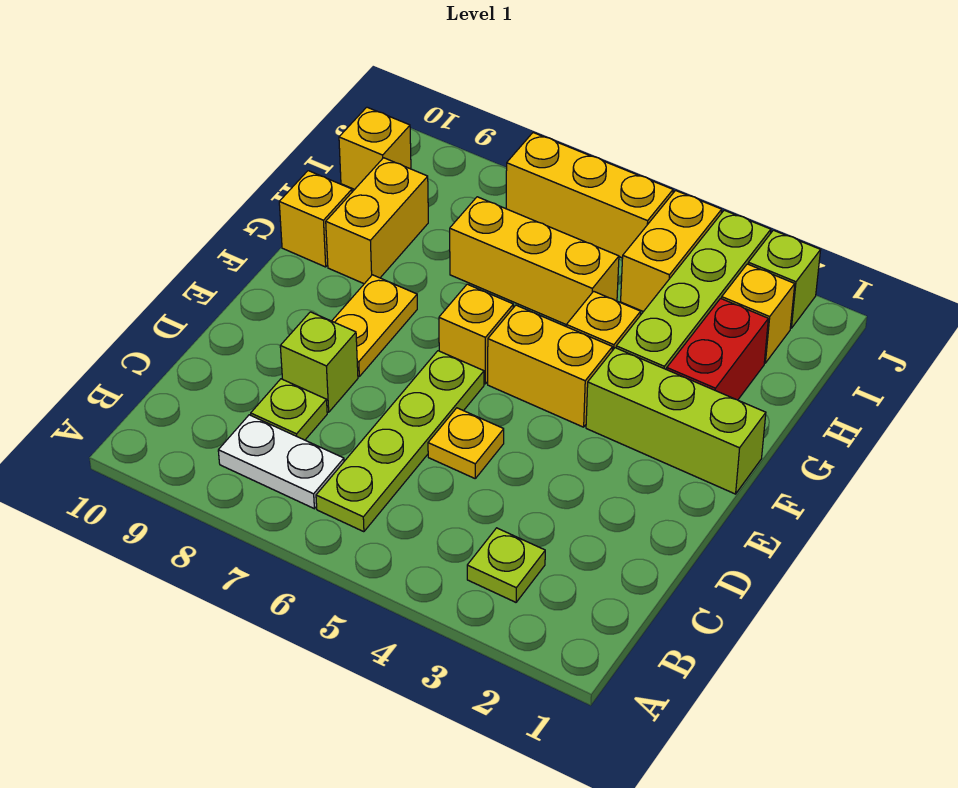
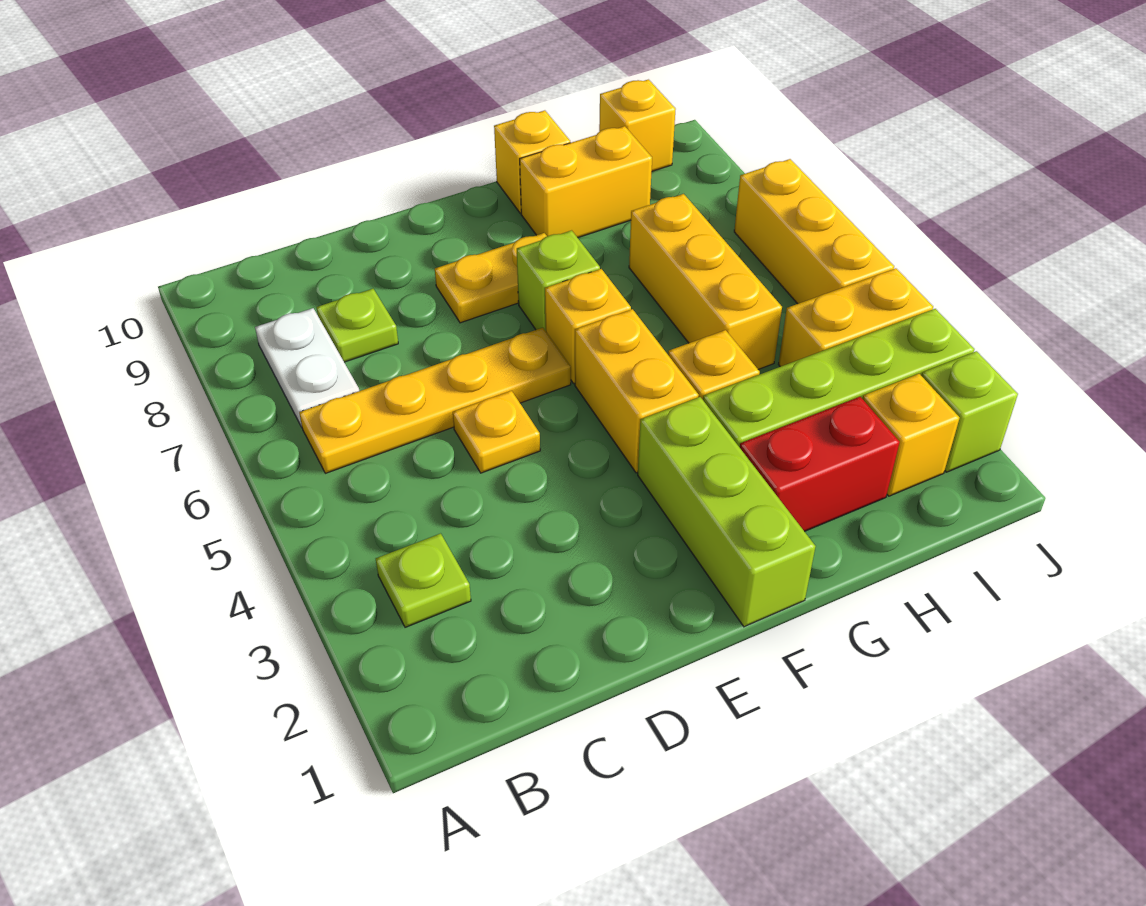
lime plate B6:E6 level 1 -> yellow plate B6:E6 level 1
lime brick D8 level 1 -> lime brick F7 level 1

